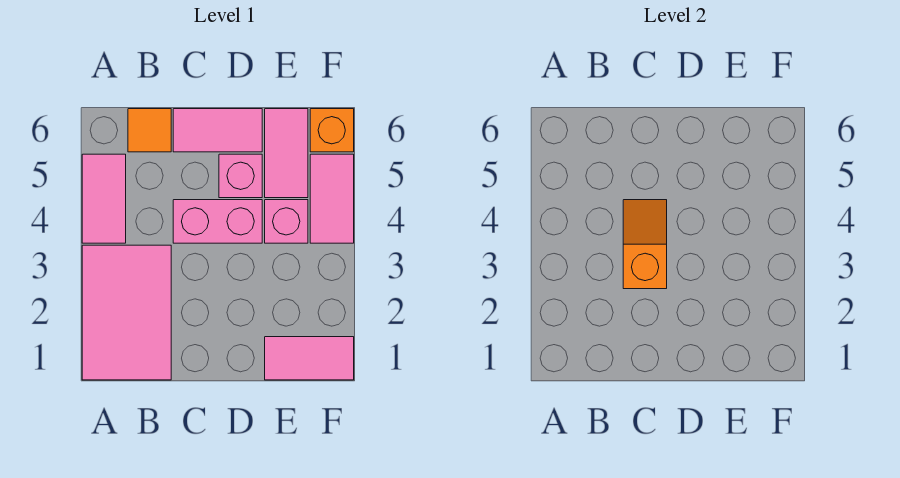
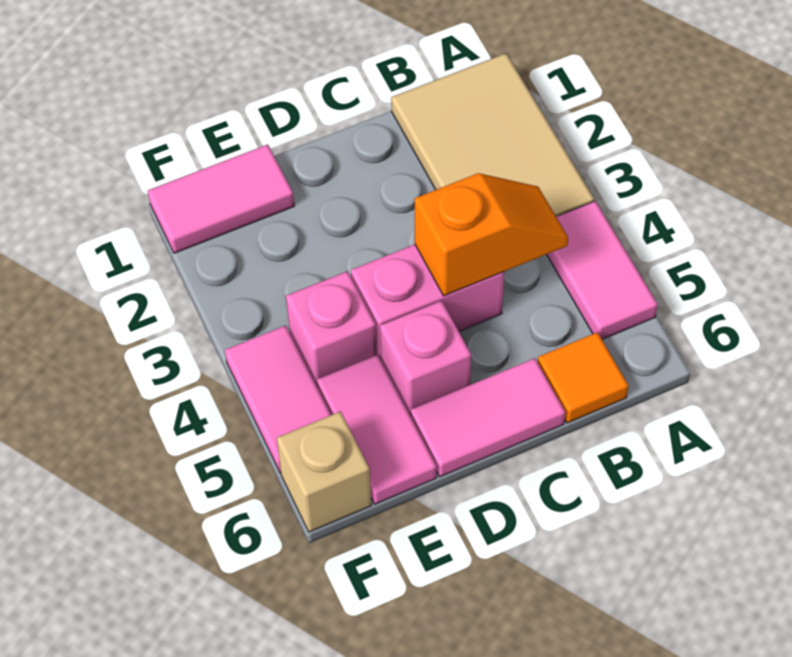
pink tile A1:B3 level 1 -> tan tile A1:B3 level 1
orange slope C3:C4 level 2 top 3 -> orange slope B4:C4 level 2 top C
orange brick F6 level 1 -> tan brick F6 level 1

